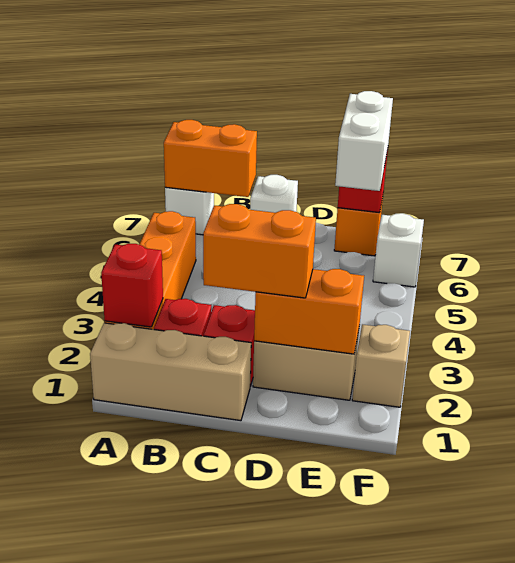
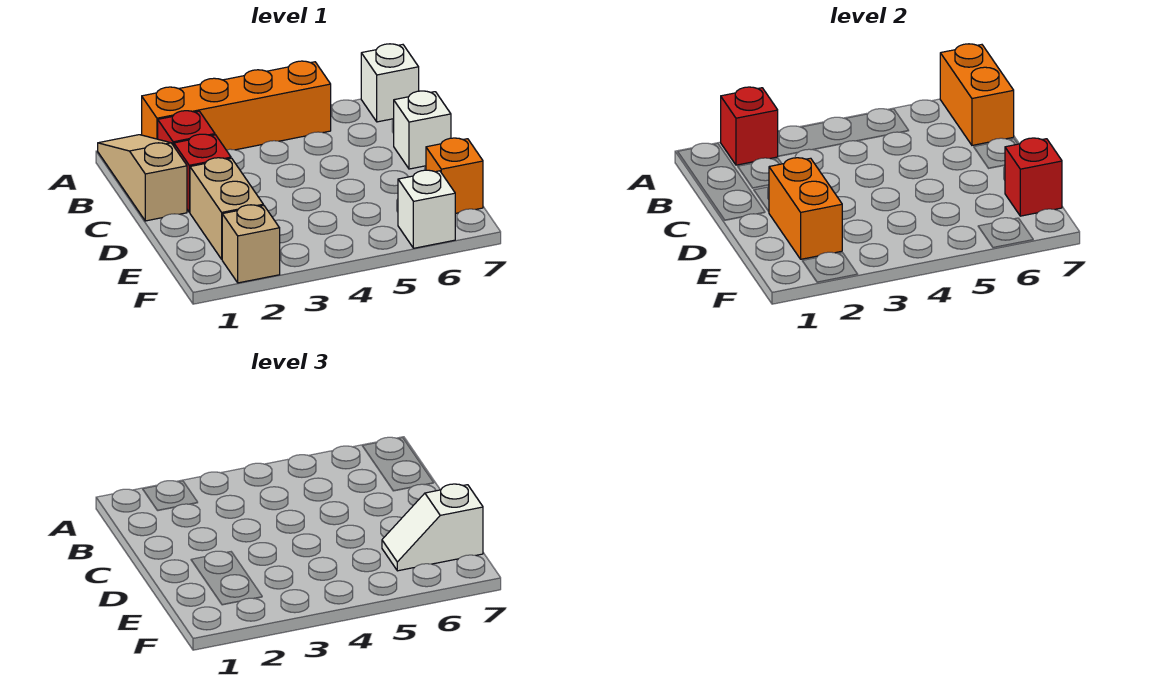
tan brick A1:C1 level 1 -> tan slope A1:C1 level 1 top C
orange brick C2:D2 level 3 -> none
white brick E6:E7 level 3 -> white slope E6:E7 level 3 top 7

